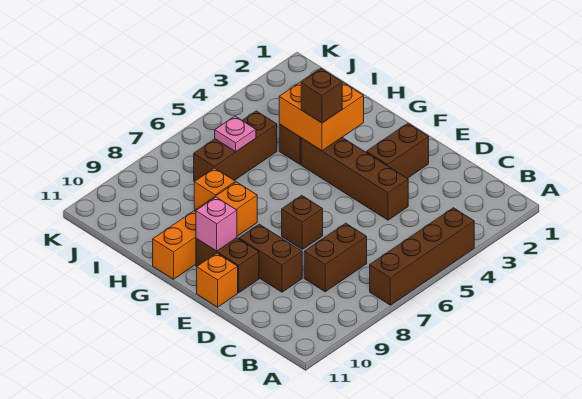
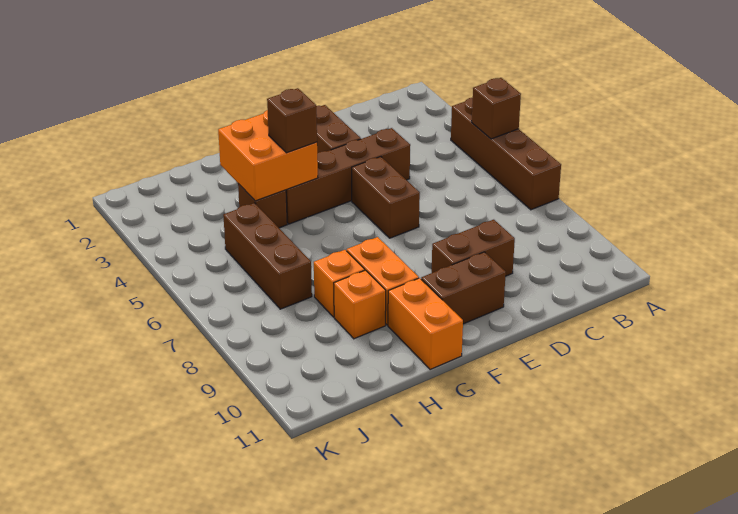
brown brick C7:C8 level 1 -> brown brick E5:E6 level 1
brown brick E7 level 1 -> brown brick A5 level 2
orange brick E11 level 1 -> orange brick H9 level 1
pink brick F10 level 2 -> none
pink plate I6 level 2 -> none

